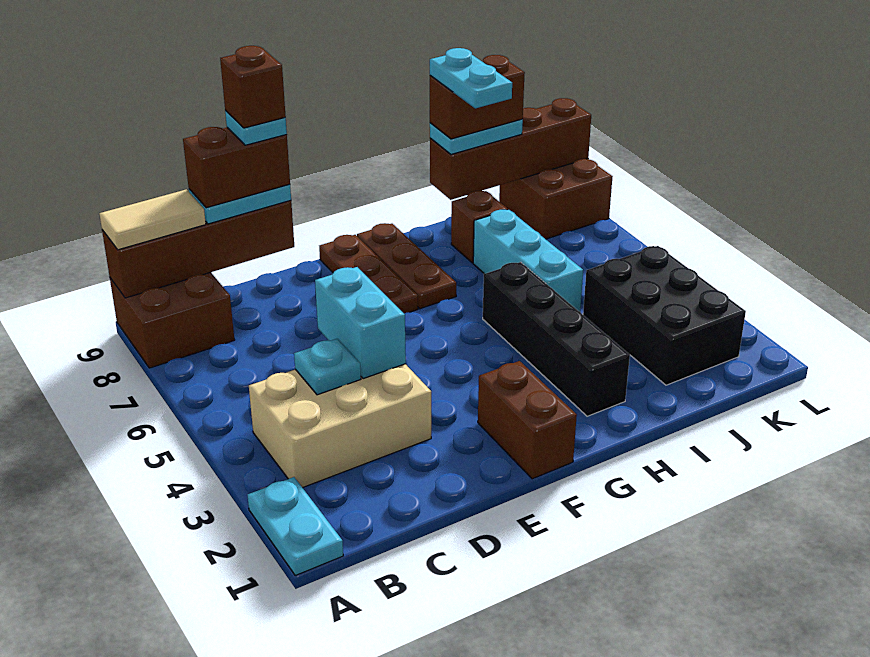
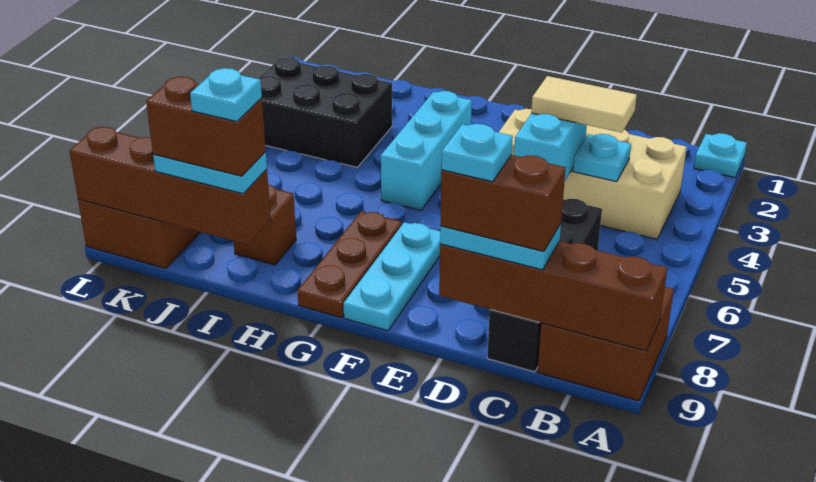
cyan plate A1:A2 level 1 -> cyan plate A1 level 1
tan tile A9:B9 level 3 -> tan tile C4:D4 level 3
tan brick B3:D4 level 1 -> tan brick B3:E4 level 1
brown brick D9 level 6 -> none
brown brick F1:F2 level 1 -> none
brown plate F7:F9 level 1 -> cyan plate F7:F9 level 1
black brick H2:H5 level 1 -> black brick C6:C9 level 1
cyan brick I5:I7 level 1 -> cyan brick G3:G5 level 1
cyan plate I8:I9 level 5 -> cyan plate I9 level 5
black brick J2:K4 level 1 -> black brick I3:K4 level 1

